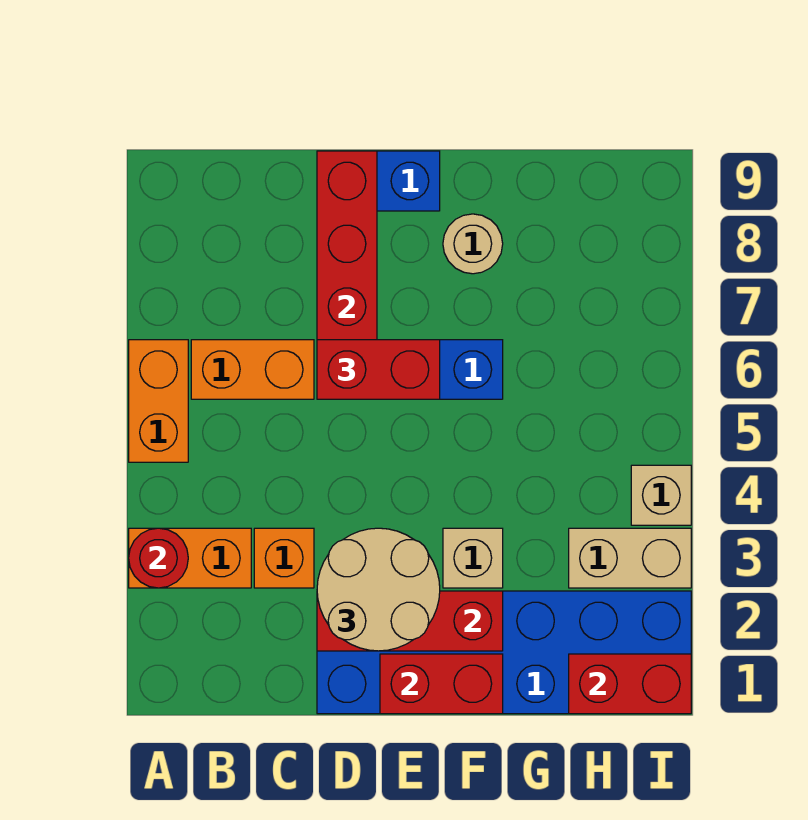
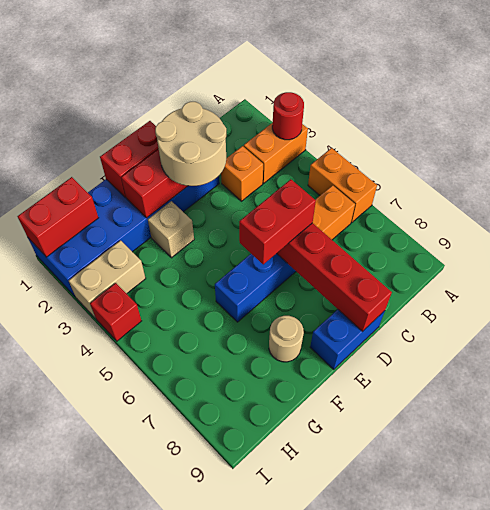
tan brick I4 level 1 -> red brick I4 level 1

